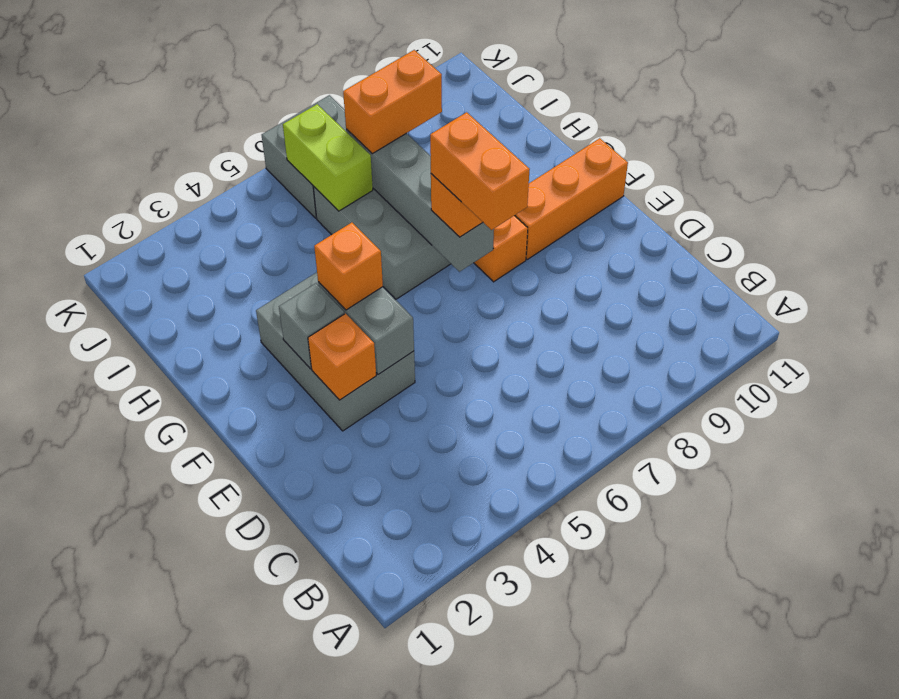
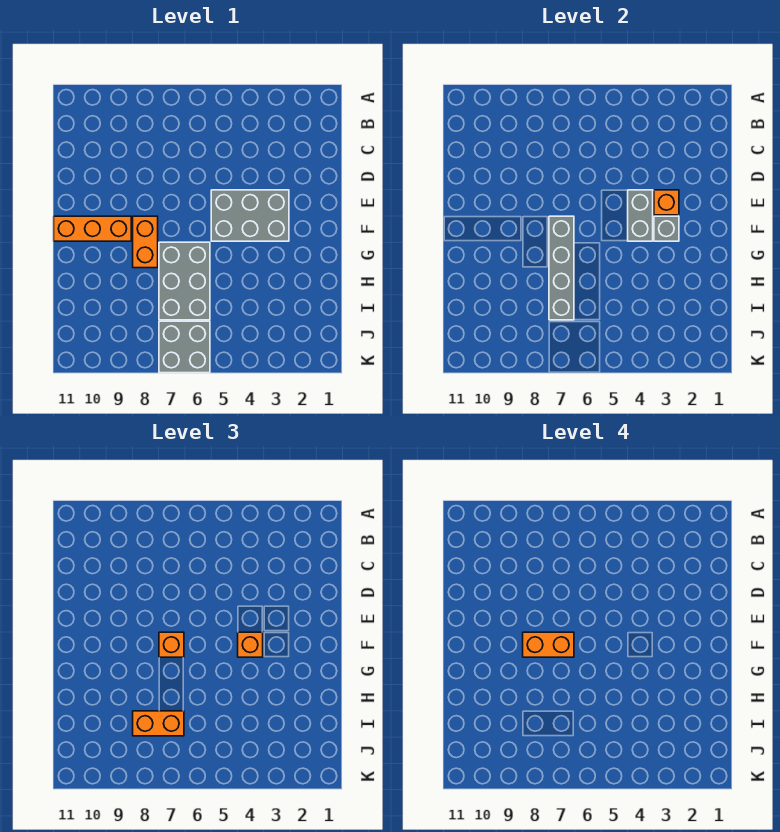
grey brick E3:G4 level 1 -> grey brick E3:F5 level 1
orange brick E7:F7 level 4 -> orange brick F7:F8 level 4
lime brick I6:J6 level 2 -> none

